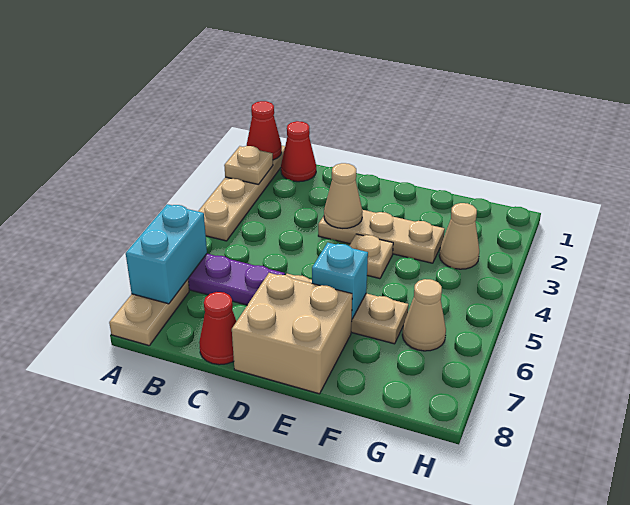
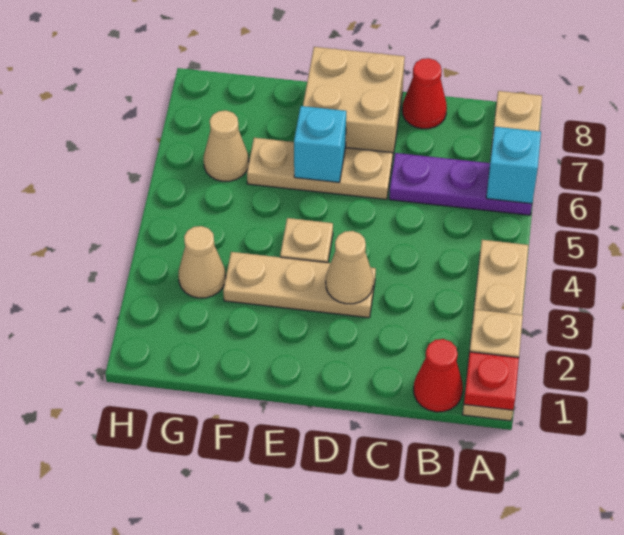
red cone A1 level 2 -> red plate A1 level 2
cyan brick A6:A7 level 2 -> cyan brick A6 level 2

